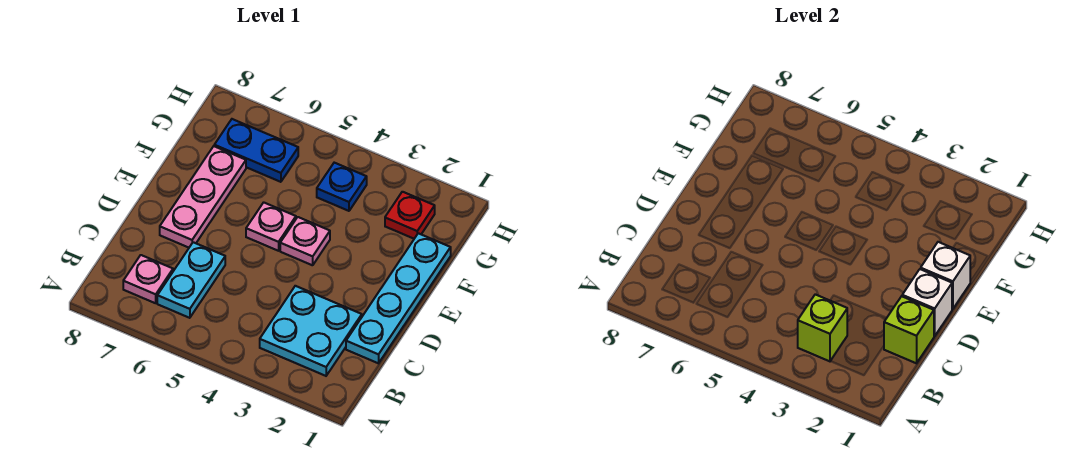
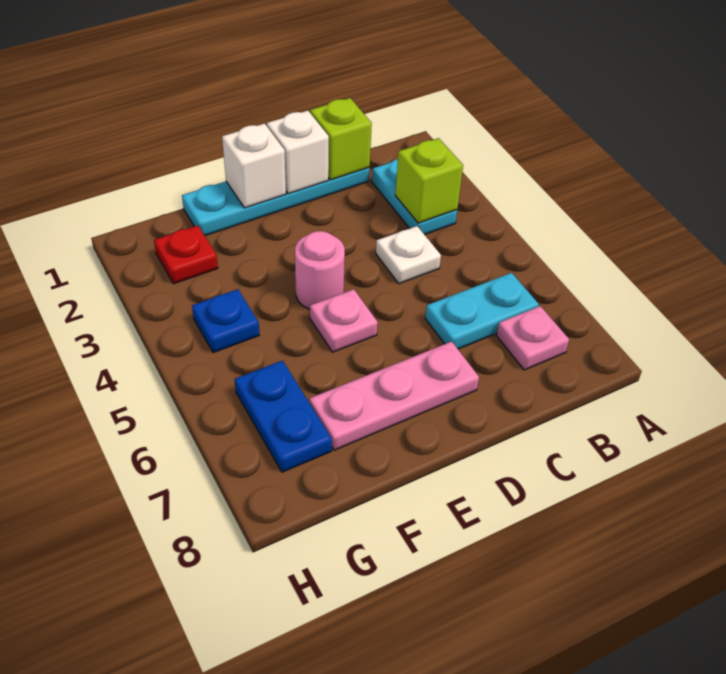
cyan plate B2:C3 level 1 -> cyan plate B2:B3 level 1
none -> white plate C4 level 1
pink plate E4 level 1 -> pink round brick E4 level 1

